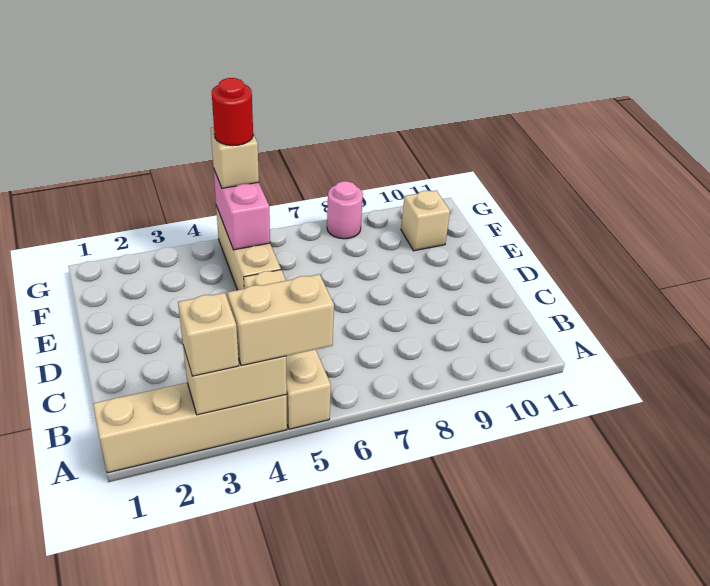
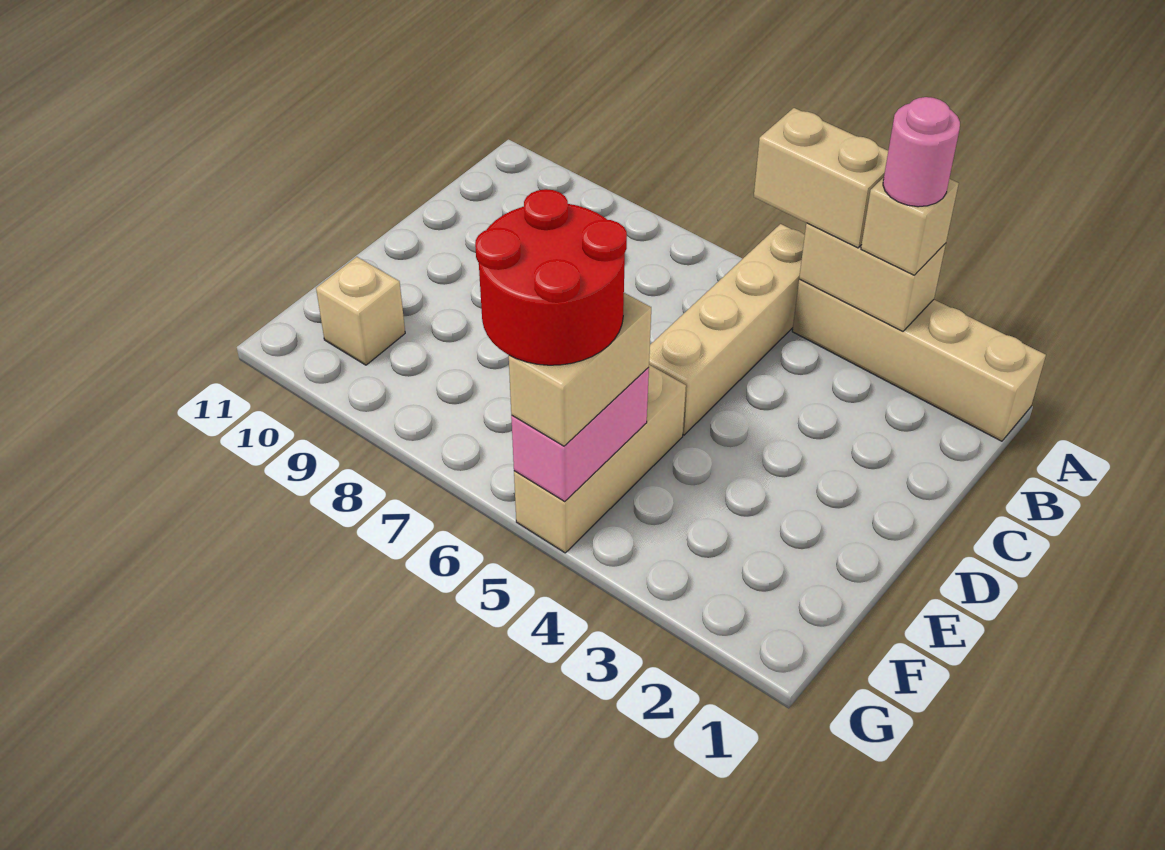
tan brick G5 level 3 -> tan brick F5:G5 level 3
red round brick G5 level 4 -> red round brick F5:G6 level 4
pink round brick G8 level 1 -> pink round brick A3 level 4

